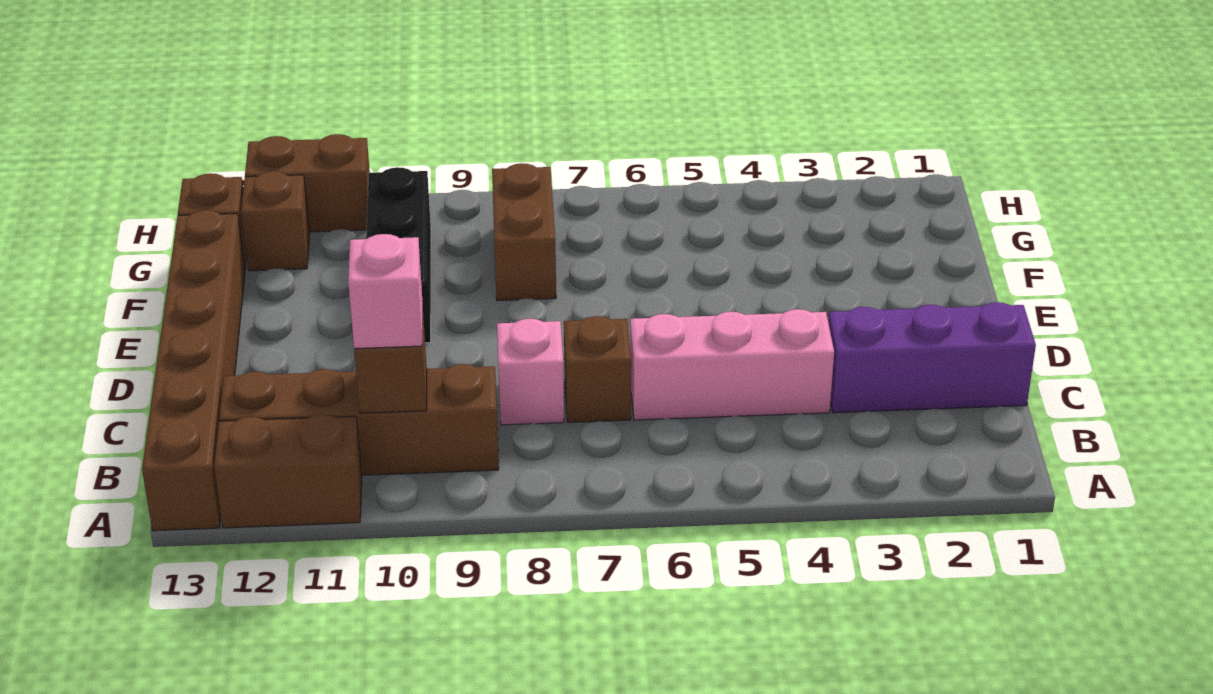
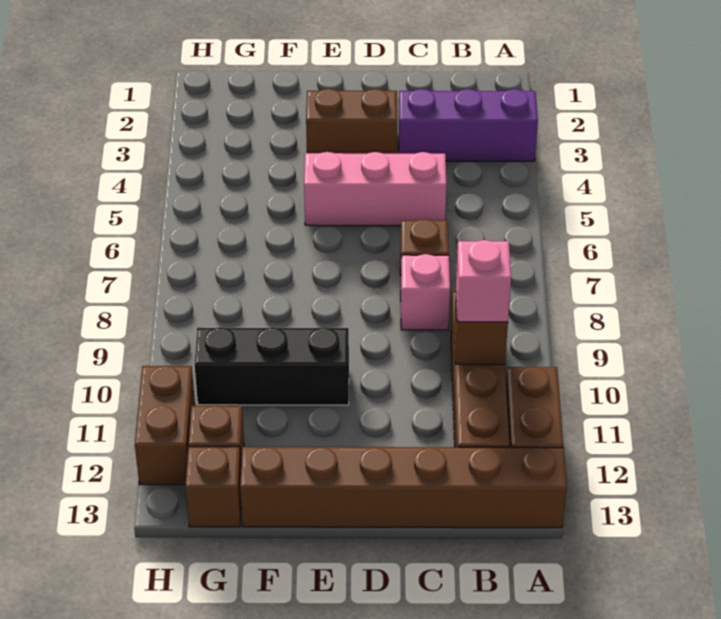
purple brick C1:C3 level 1 -> purple brick A3:C3 level 1
pink brick C4:C6 level 1 -> pink brick C5:E5 level 1
brown brick F8:G8 level 1 -> brown brick D3:E3 level 1

